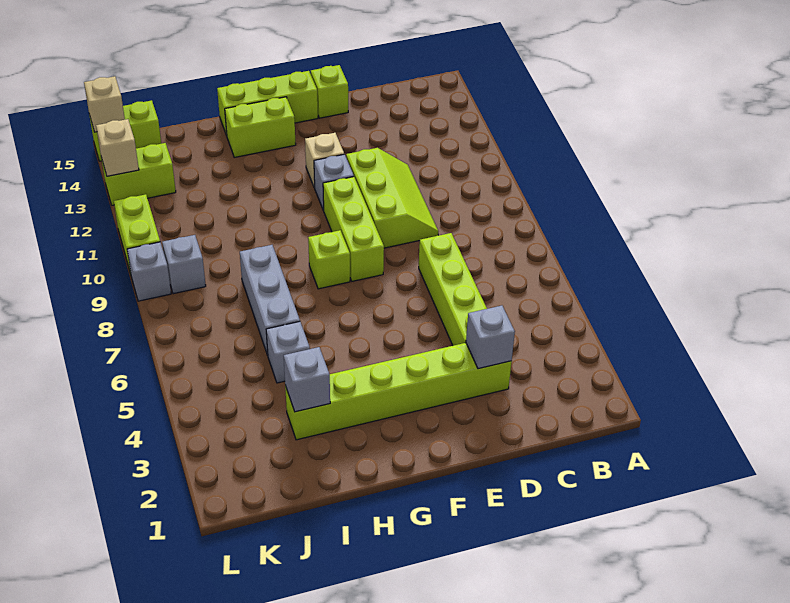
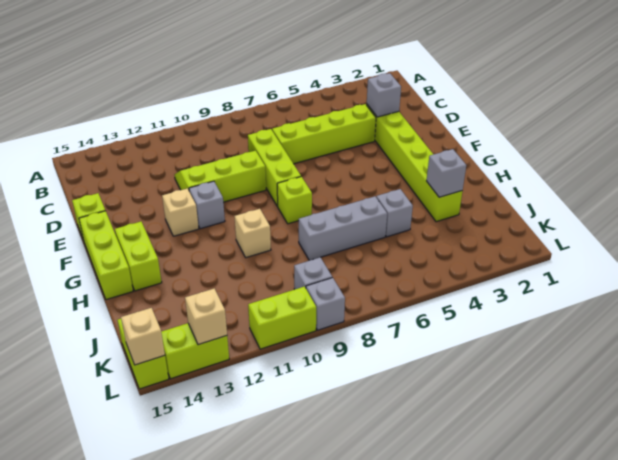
lime brick F8:F10 level 1 -> lime brick D8:F8 level 1
none -> tan brick H10 level 1
lime brick K13:L13 level 1 -> lime brick L13:L14 level 1

